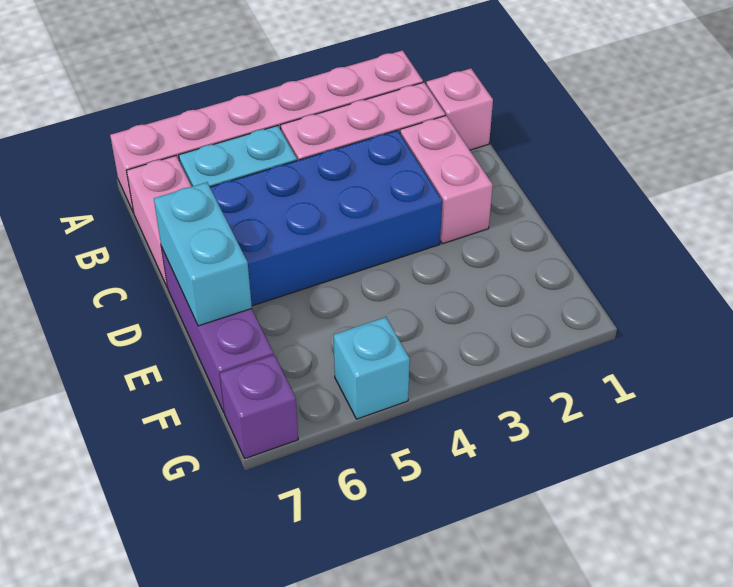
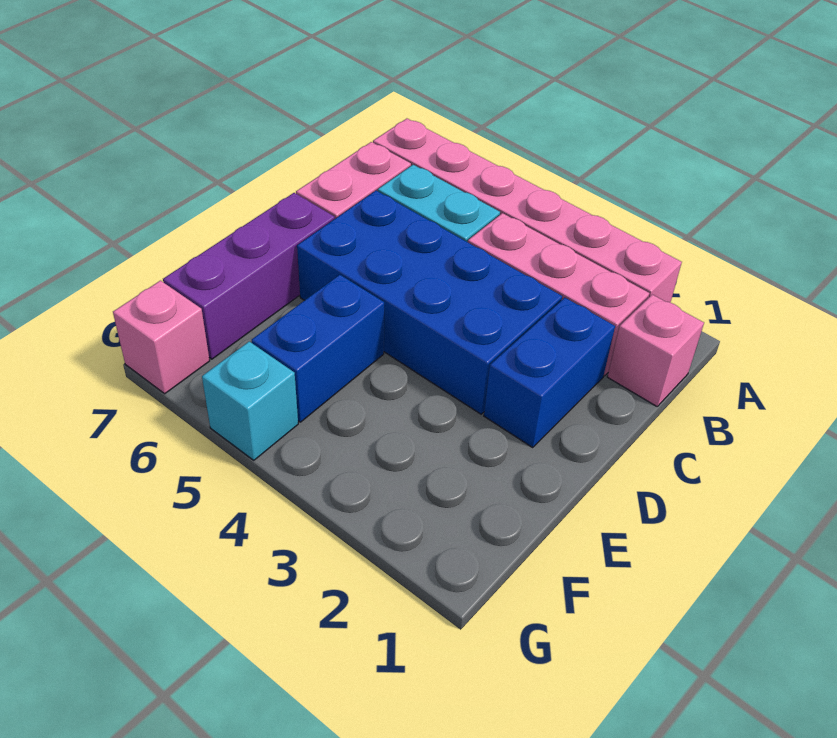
pink brick C2:D2 level 1 -> blue brick C2:D2 level 1
cyan brick D7:E7 level 2 -> none
none -> blue brick E5:F5 level 1
purple brick G7 level 1 -> pink brick G7 level 1

